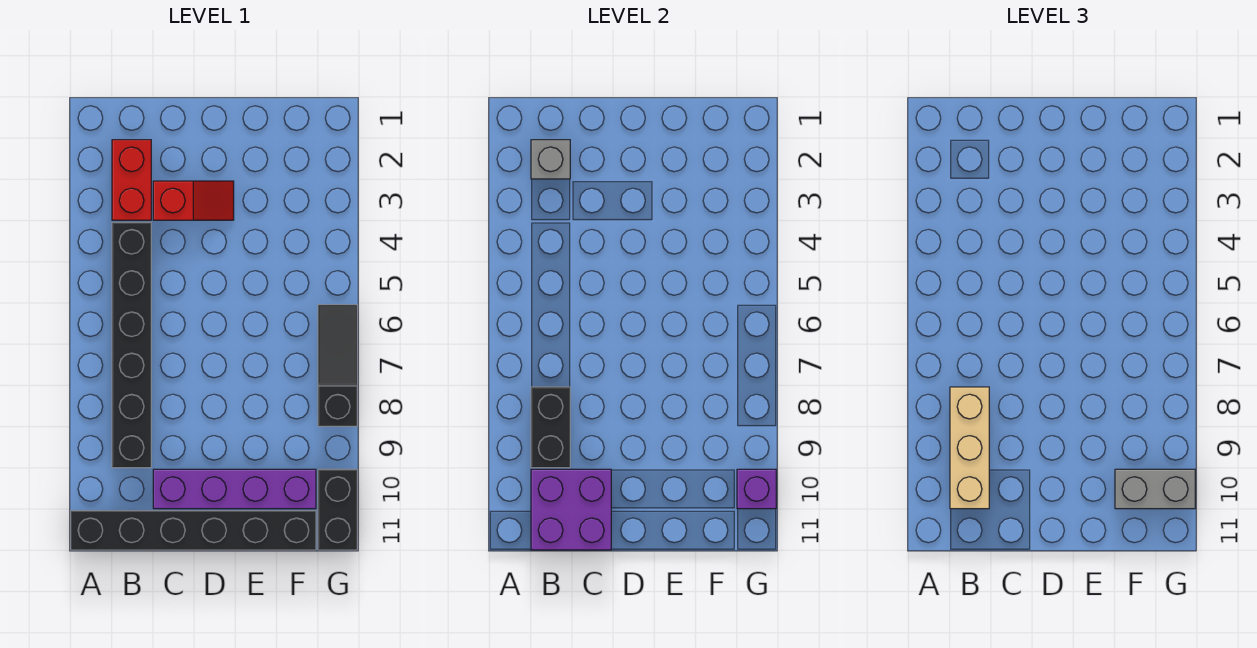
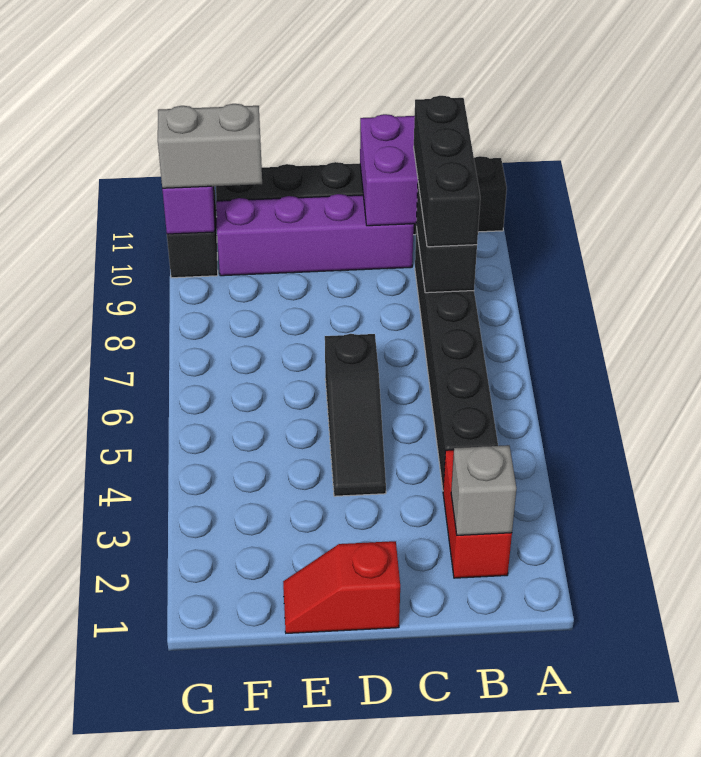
tan brick B8:B10 level 3 -> black brick B8:B10 level 3
red slope C3:D3 level 1 top C -> red slope D1:E1 level 1 top D
black slope G6:G8 level 1 top 8 -> black slope D4:D6 level 1 top 6

